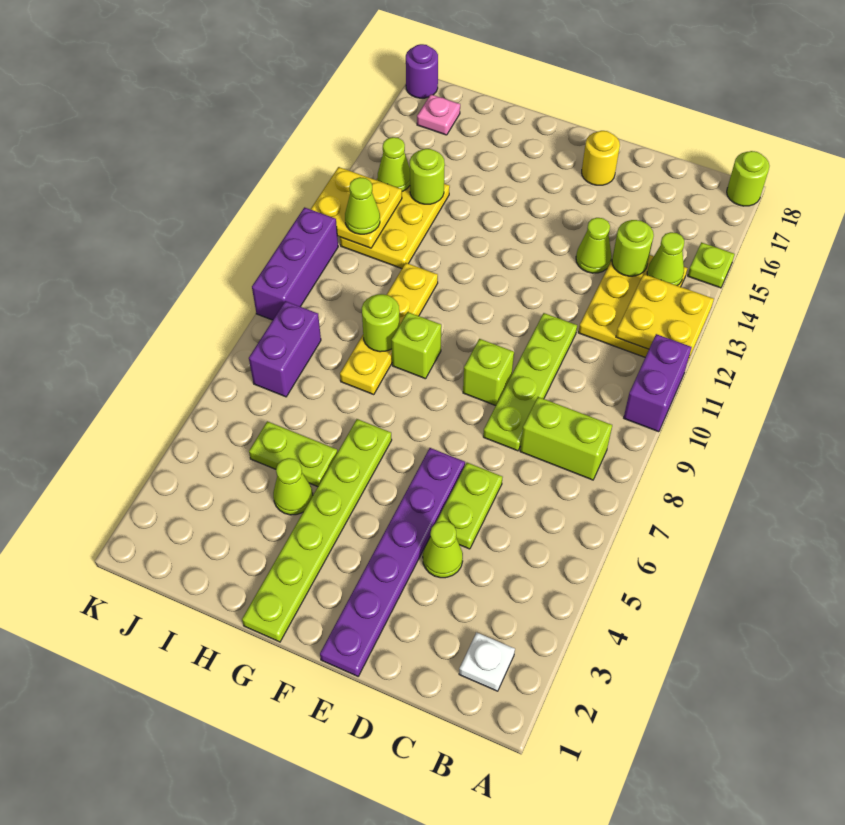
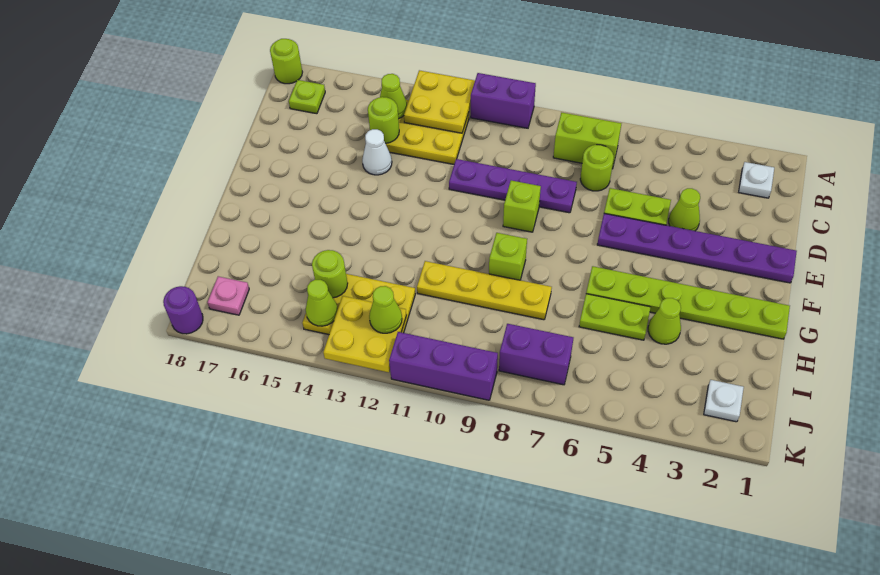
lime plate A15 level 1 -> lime plate B17 level 1
lime brick B8:C8 level 1 -> lime brick B7:B8 level 1
lime plate D8:D11 level 1 -> purple plate D8:D11 level 1
lime cone D14 level 1 -> white cone D14 level 1
yellow round brick E17 level 1 -> none
lime plate H5:I5 level 1 -> lime plate H5:H6 level 1
lime round brick H9 level 2 -> lime round brick C7 level 1
none -> white plate J2 level 1

